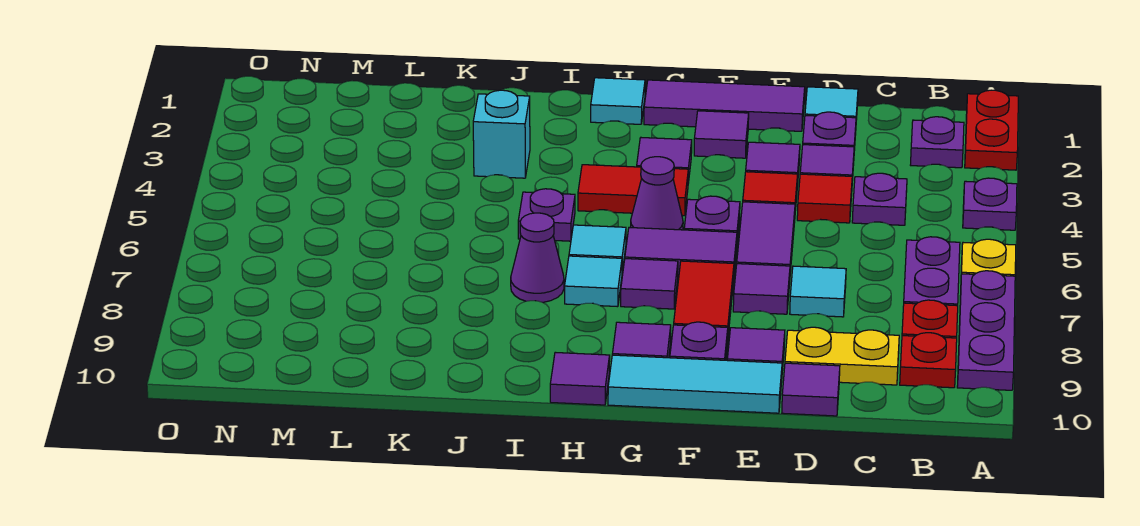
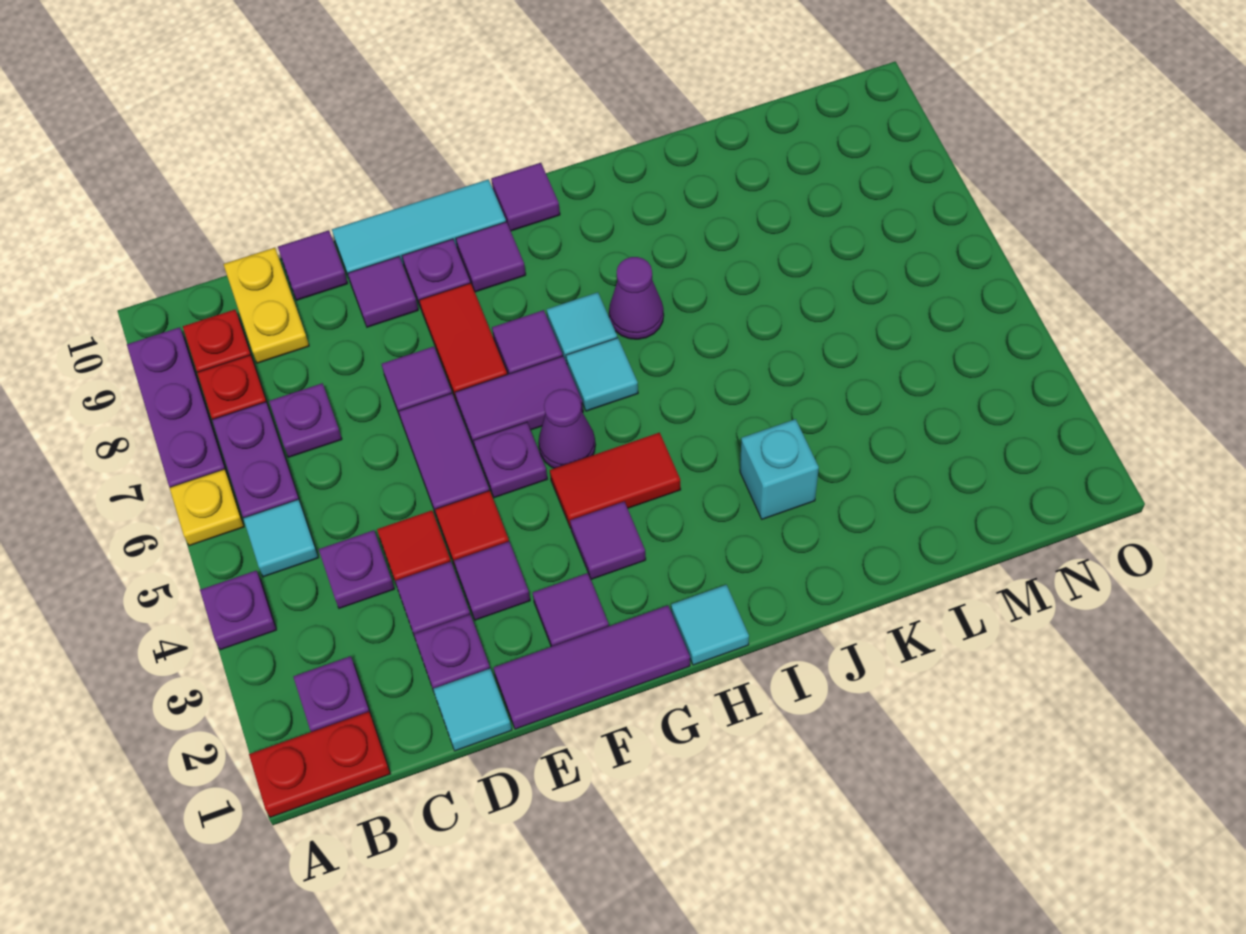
red plate A1:A2 level 1 -> red plate A1:B1 level 1
yellow plate C9:D9 level 1 -> yellow plate C9:C10 level 1
cyan tile D7 level 1 -> cyan tile B5 level 1
purple plate I5 level 1 -> purple plate C7 level 1

